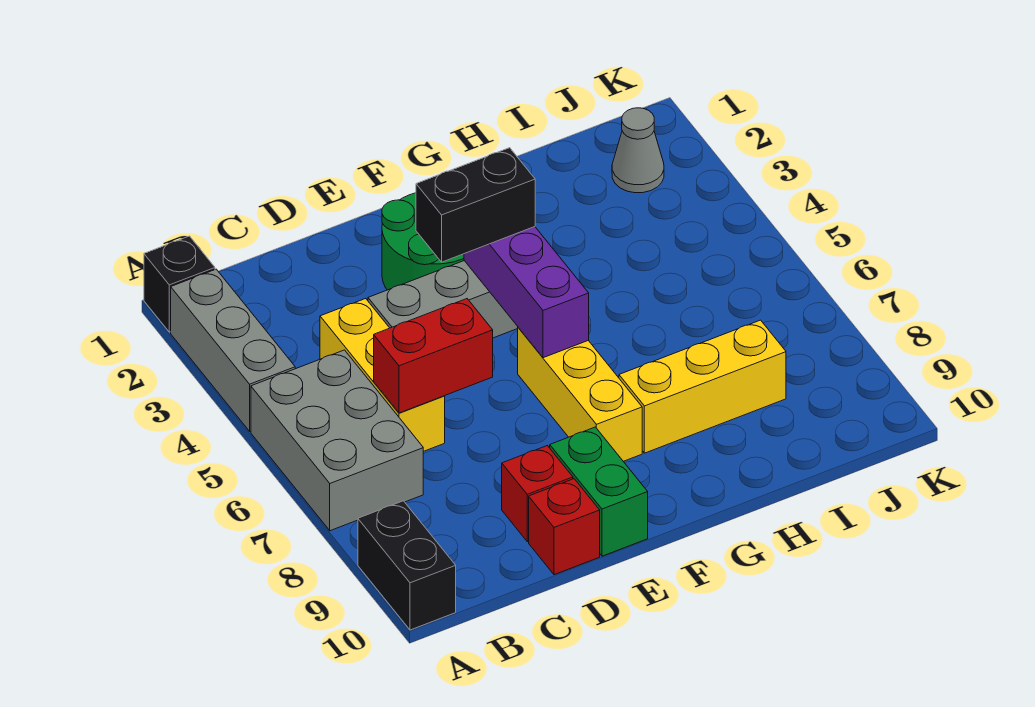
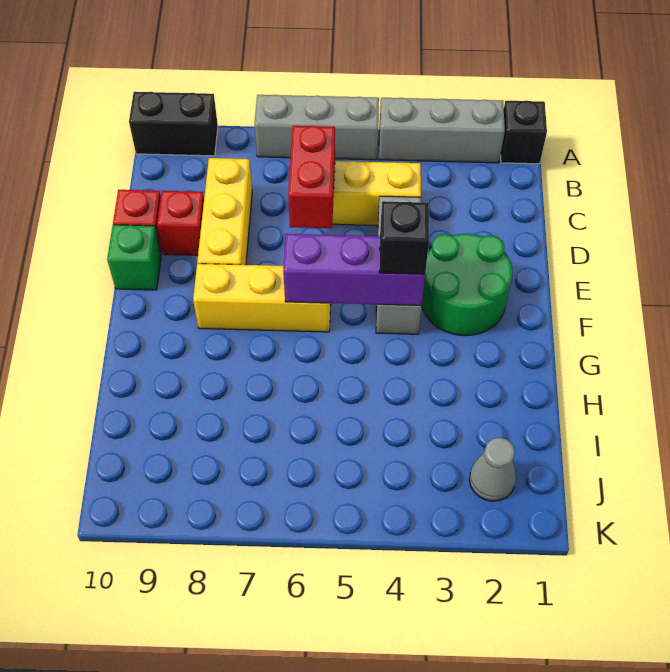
grey brick A5:B7 level 1 -> grey brick A5:A7 level 1
black brick E4:F4 level 3 -> black brick F4 level 3
green brick E9:E10 level 1 -> green brick E10 level 1
yellow brick G8:I8 level 1 -> yellow brick C8:E8 level 1

